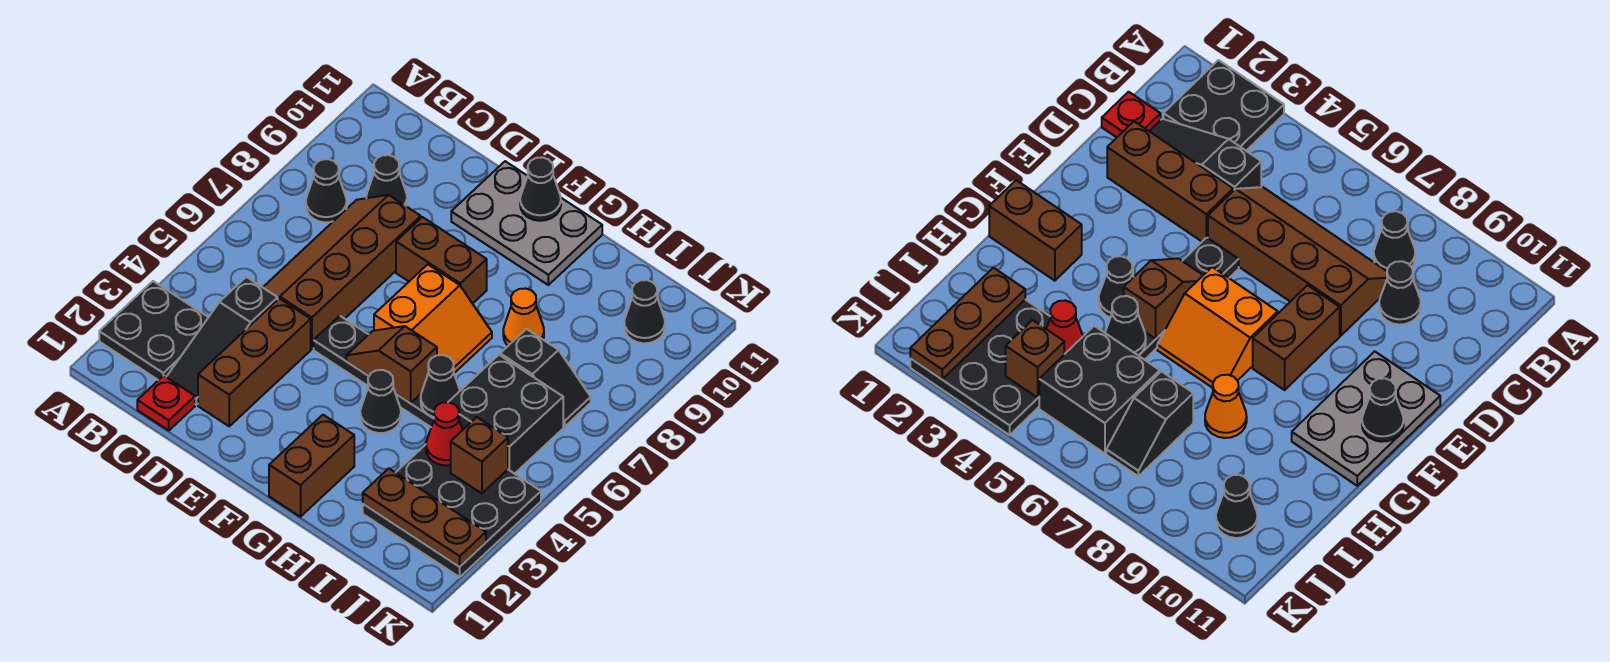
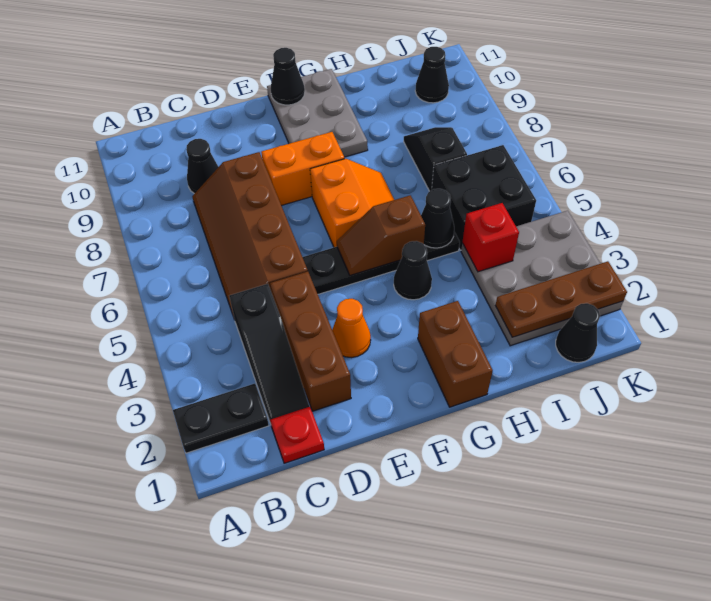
black plate A2:B3 level 1 -> black plate A2:B2 level 1
black cone B8 level 1 -> black cone J1 level 1
brown brick E8:F8 level 1 -> orange brick E8:F8 level 1
grey plate E10:G11 level 1 -> grey plate F9:G11 level 1
orange cone H8 level 1 -> orange cone E3 level 1
black plate I2:K4 level 1 -> grey plate I2:K4 level 1
red cone I4 level 2 -> red brick I4 level 2
black slope I7:J7 level 1 top I -> black slope I7:I8 level 1 top 7
brown brick J4 level 2 -> none

